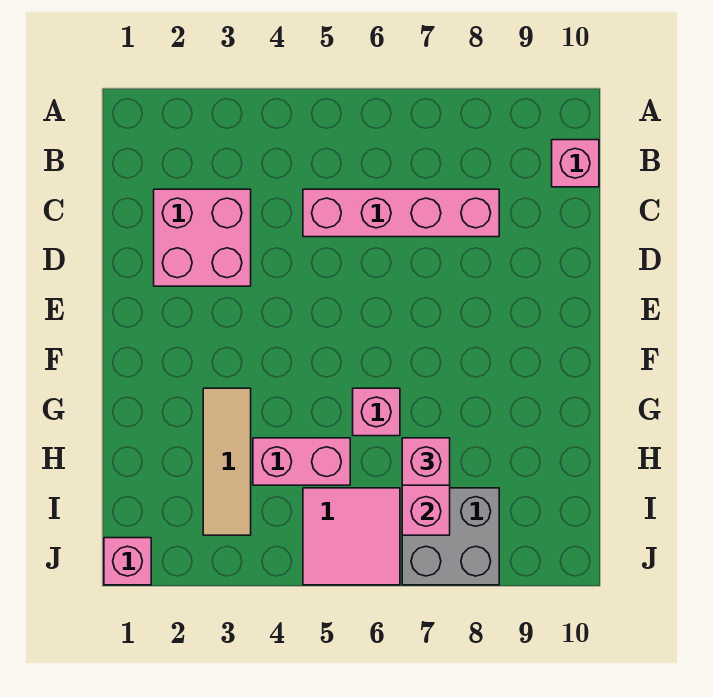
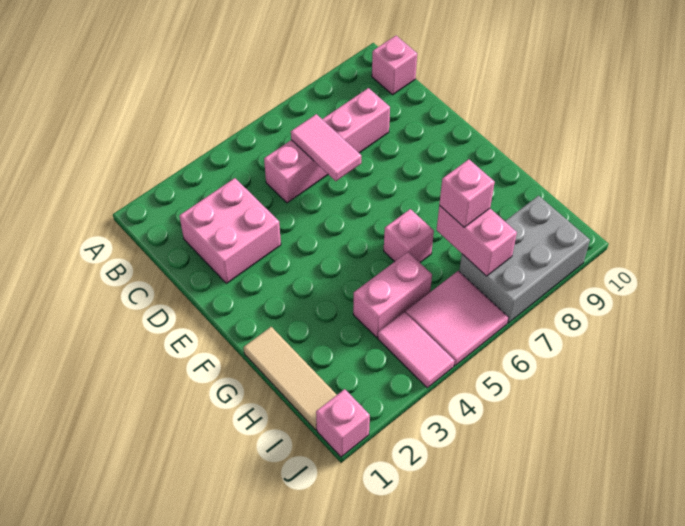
none -> pink tile C6:D6 level 2
tan tile G3:I3 level 1 -> tan tile G1:I1 level 1
none -> pink tile I4:J4 level 1
grey brick I7:J8 level 1 -> grey brick I7:J9 level 1

